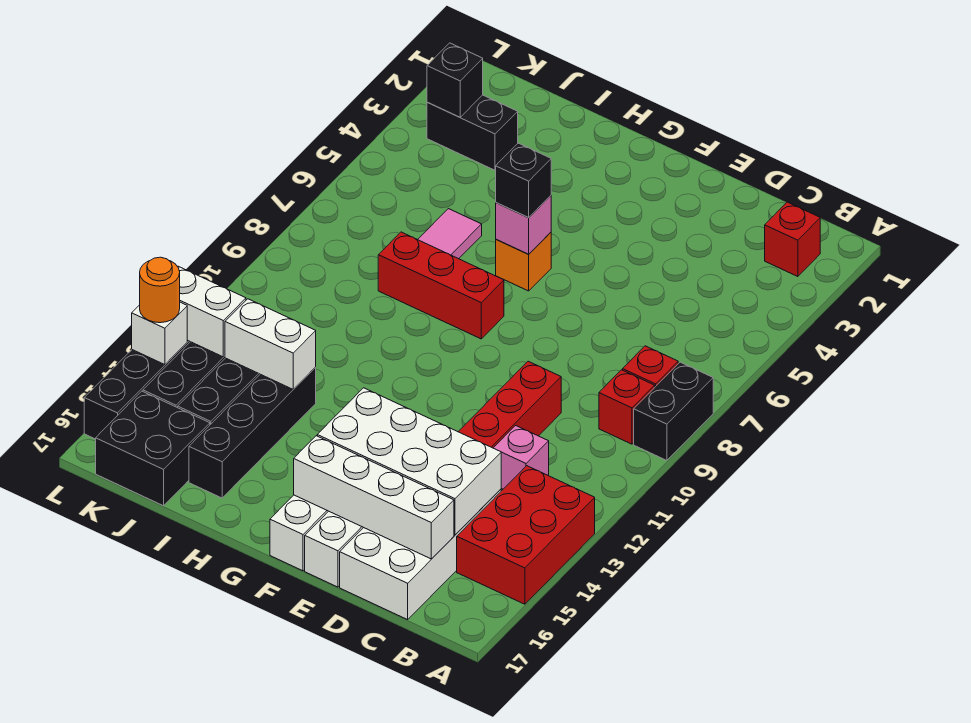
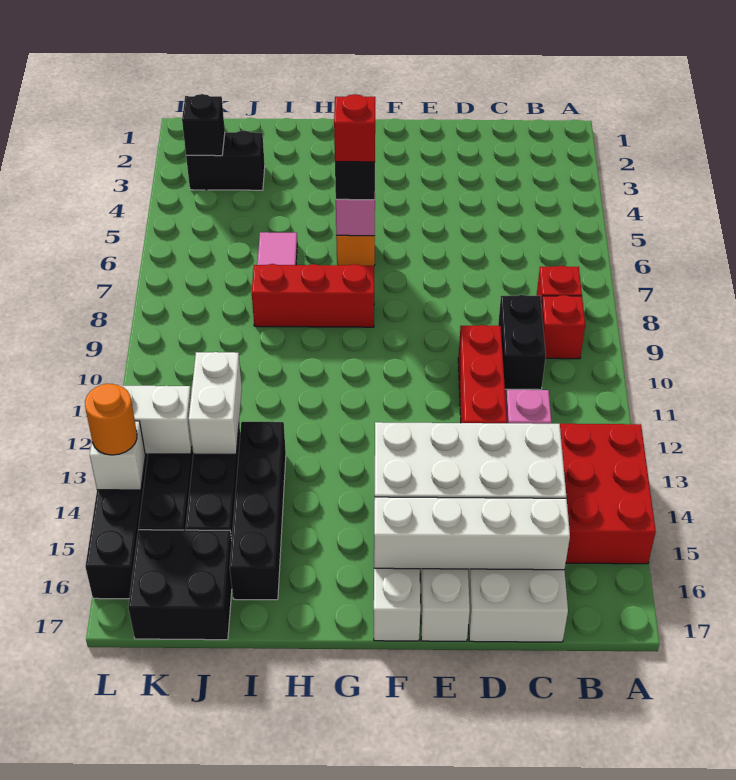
black brick A8:A9 level 1 -> black brick C9:C10 level 1
red brick B2 level 1 -> red brick G6 level 4
white brick I13:J13 level 2 -> white brick J12:J13 level 2

